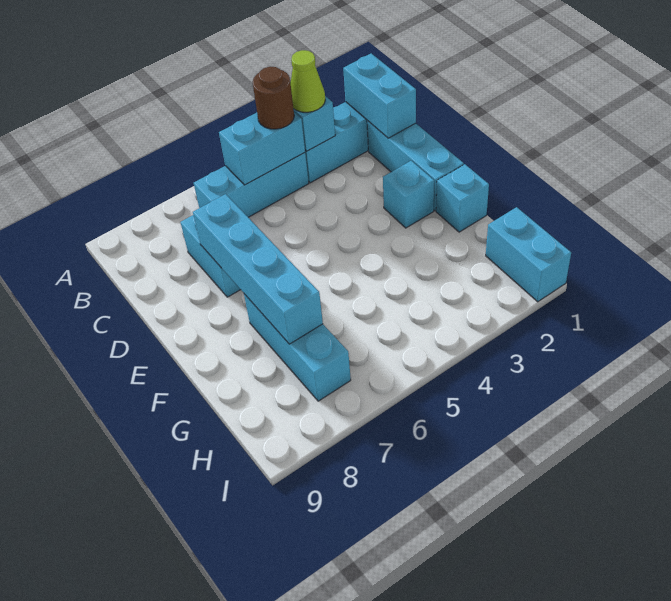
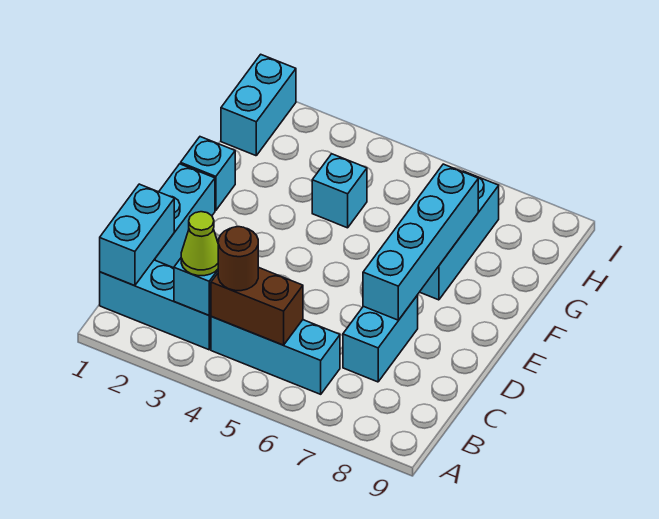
cyan brick B4:B5 level 2 -> brown brick B4:B5 level 2
cyan brick E2 level 1 -> cyan brick G4 level 1

